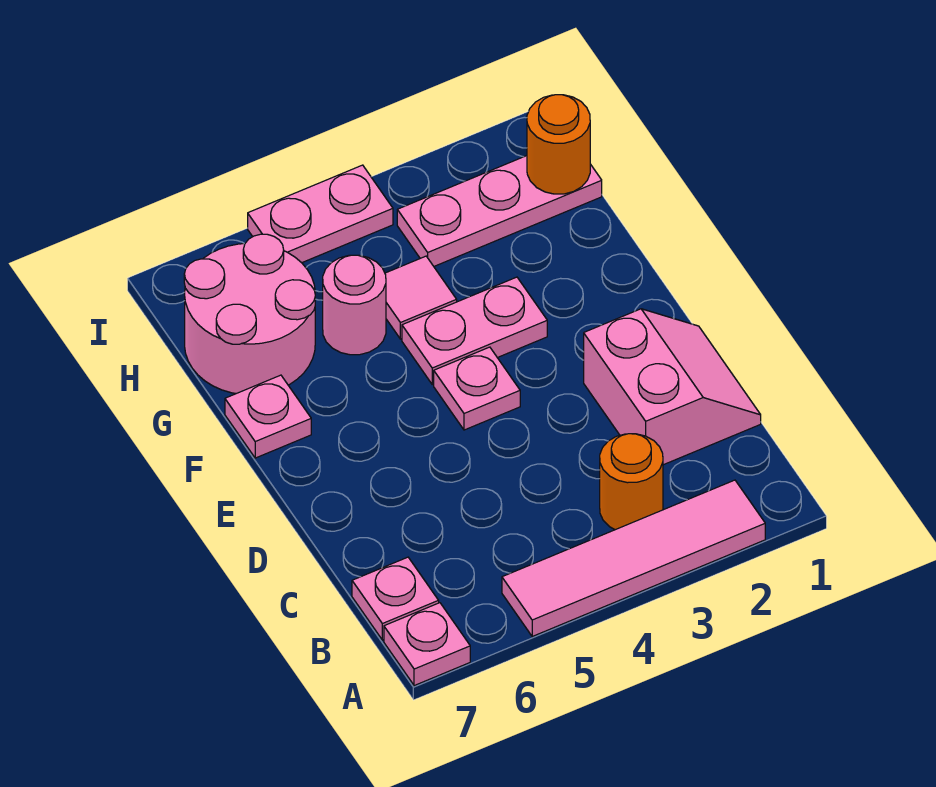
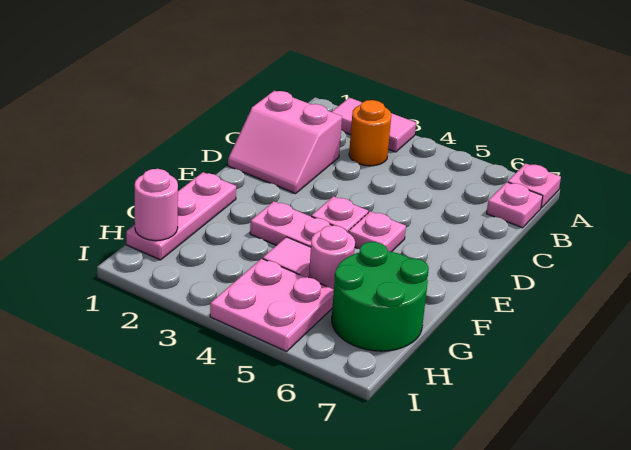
pink tile A2:A5 level 1 -> pink tile A2:A3 level 1
pink slope C1:D2 level 1 top 2 -> pink slope C1:D2 level 1 top C
pink plate F7 level 1 -> pink plate E5 level 1
pink round brick G6:H7 level 1 -> green round brick G6:H7 level 1
pink plate H1:H3 level 1 -> pink plate F1:H1 level 1
orange round brick H1 level 2 -> pink round brick H1 level 2
pink plate I4:I5 level 1 -> pink plate H4:I5 level 1

